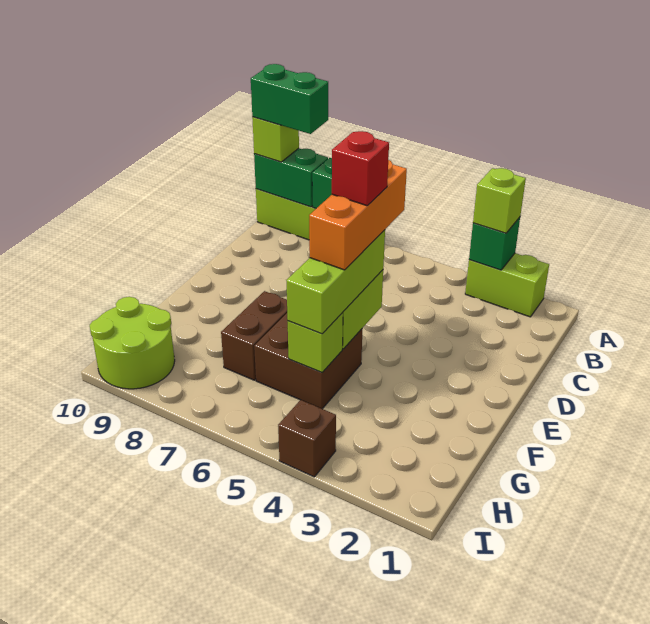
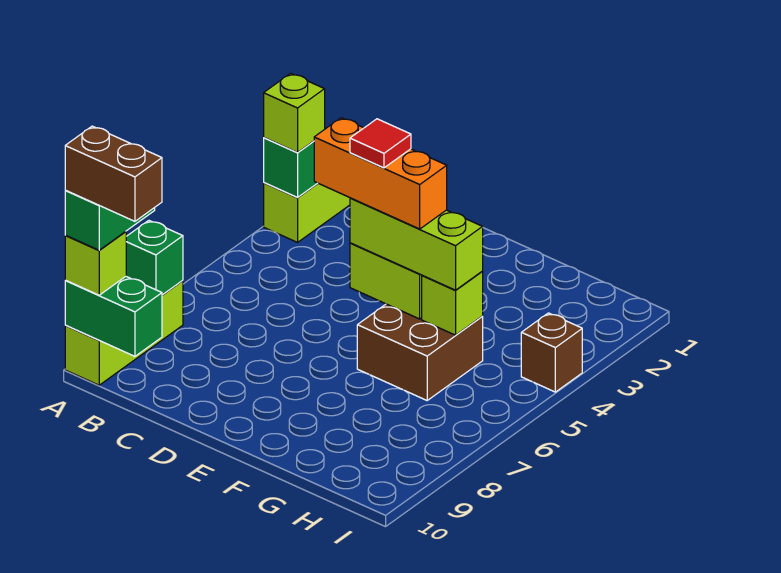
green brick A9:A10 level 2 -> green brick A10:B10 level 2
red brick E5 level 5 -> red tile E5 level 5
brown brick F7:G7 level 1 -> brown brick A10:B10 level 5
lime round brick H9:I10 level 1 -> none

